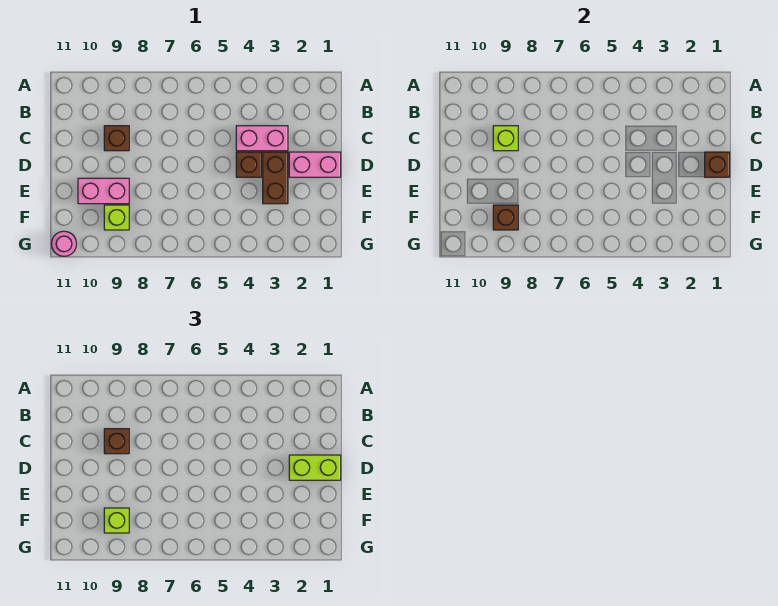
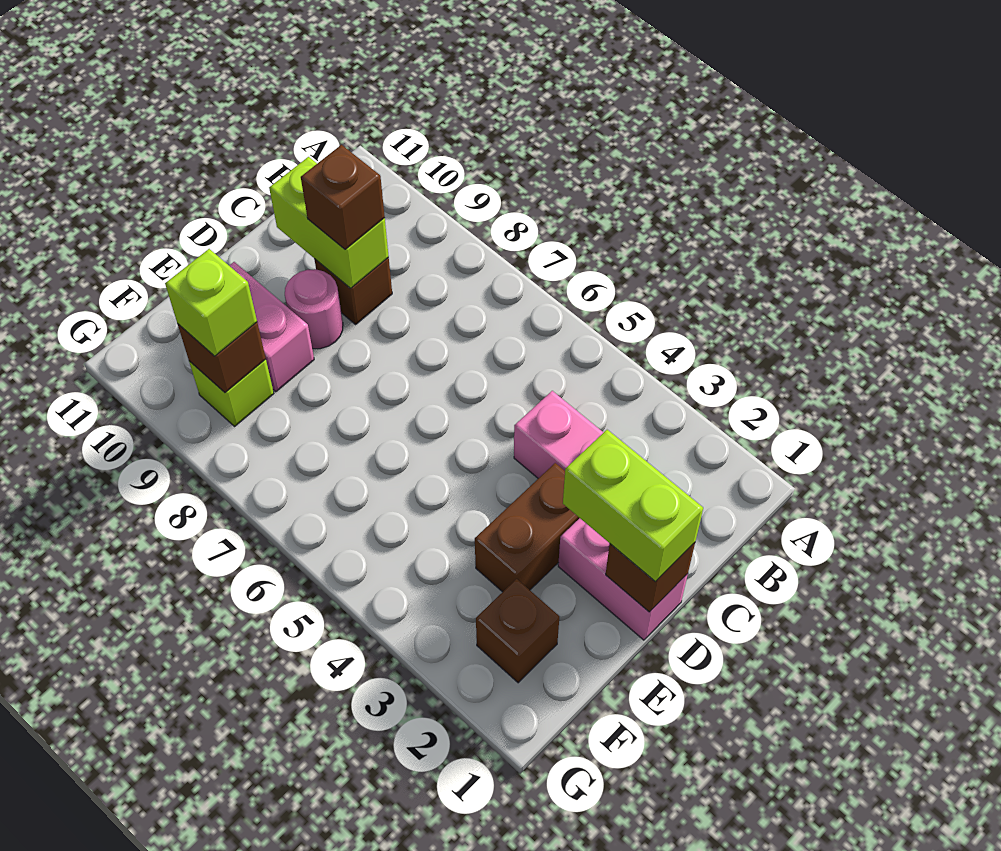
lime brick C9 level 2 -> lime brick C9:C10 level 2
brown brick D4 level 1 -> brown brick F2 level 1
pink round brick G11 level 1 -> pink round brick D9 level 1

